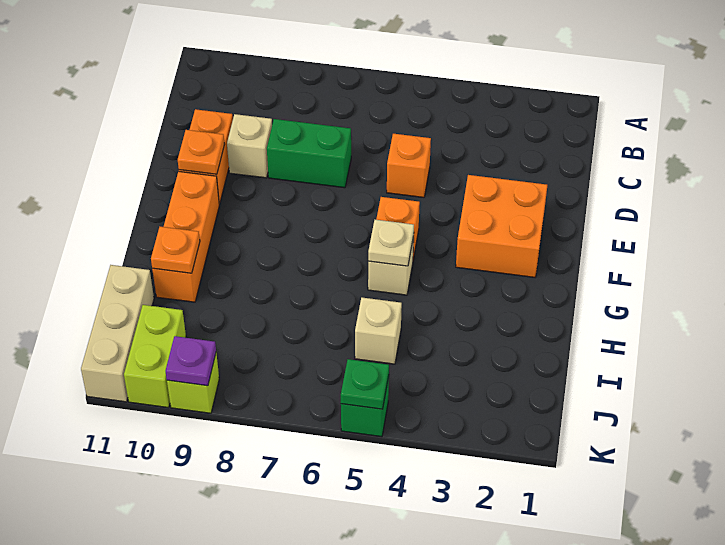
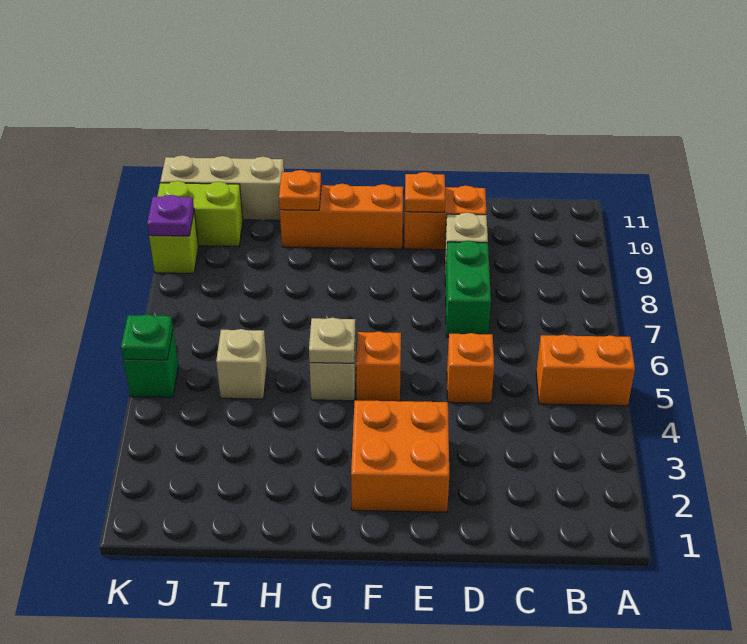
none -> orange brick A5:B5 level 1

